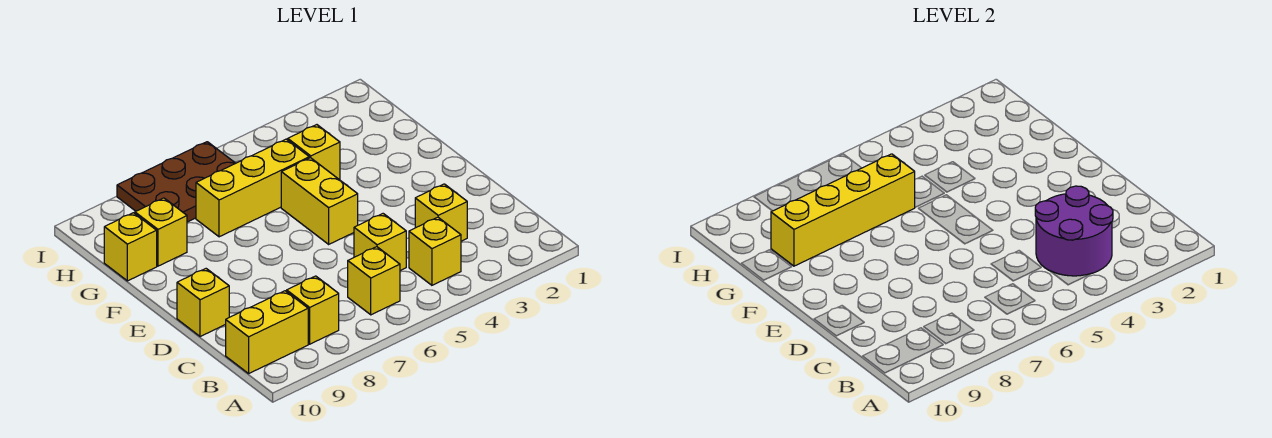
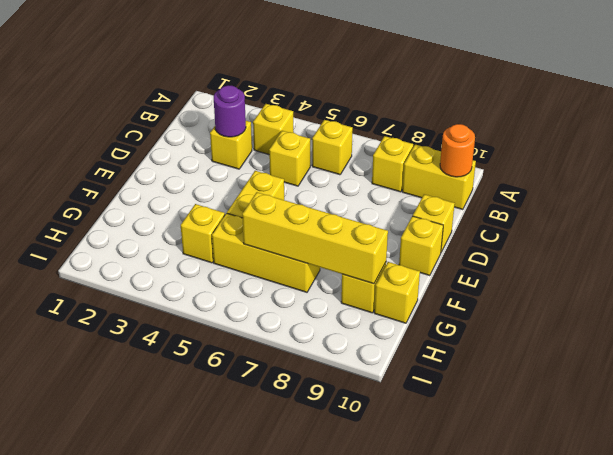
purple round brick B3:C4 level 2 -> purple round brick C3 level 2
none -> orange round brick B10 level 2
none -> yellow brick E10 level 1
brown plate H6:I8 level 1 -> none

